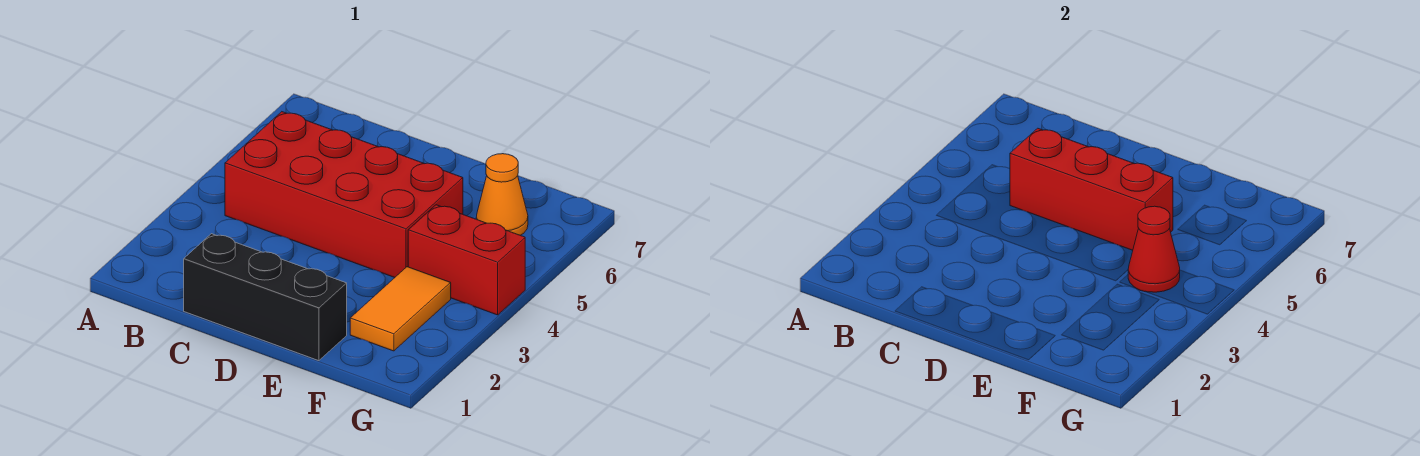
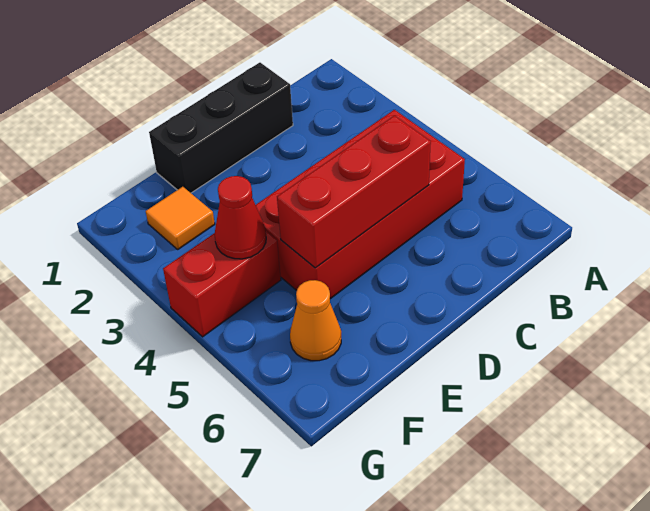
orange tile F2:F3 level 1 -> orange tile F2 level 1

